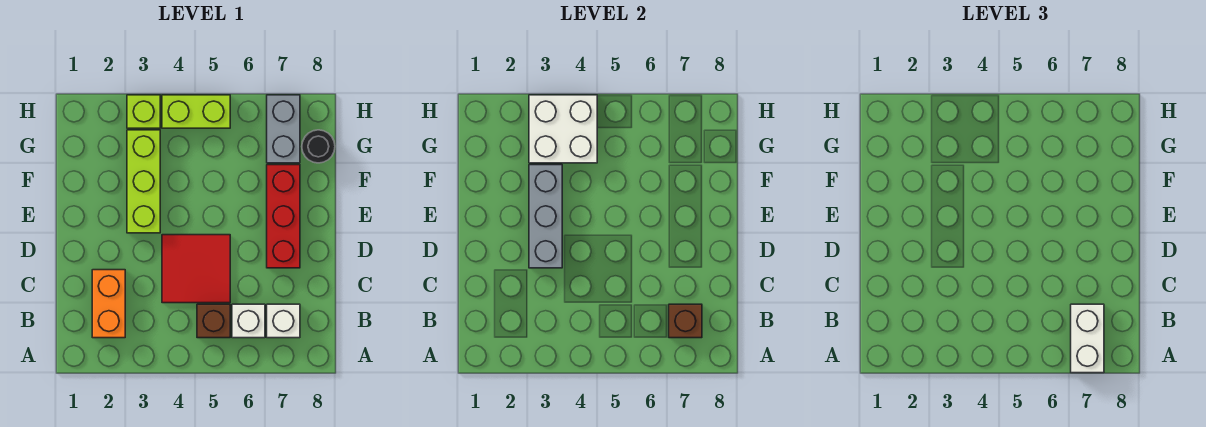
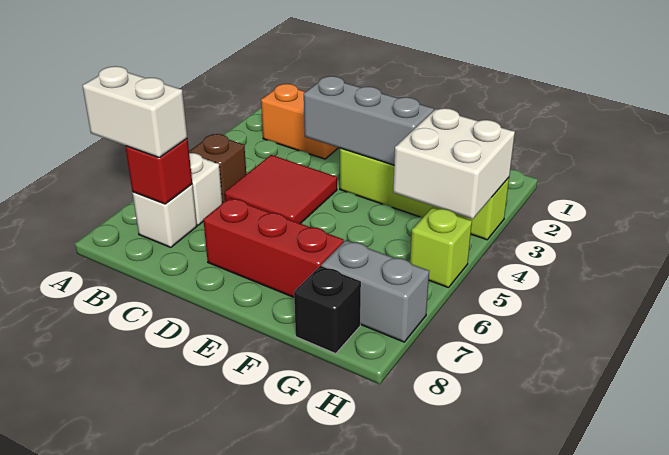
brown brick B7 level 2 -> red brick B7 level 2
black round brick G8 level 1 -> black brick G8 level 1
lime brick H4:H5 level 1 -> lime brick H5 level 1

